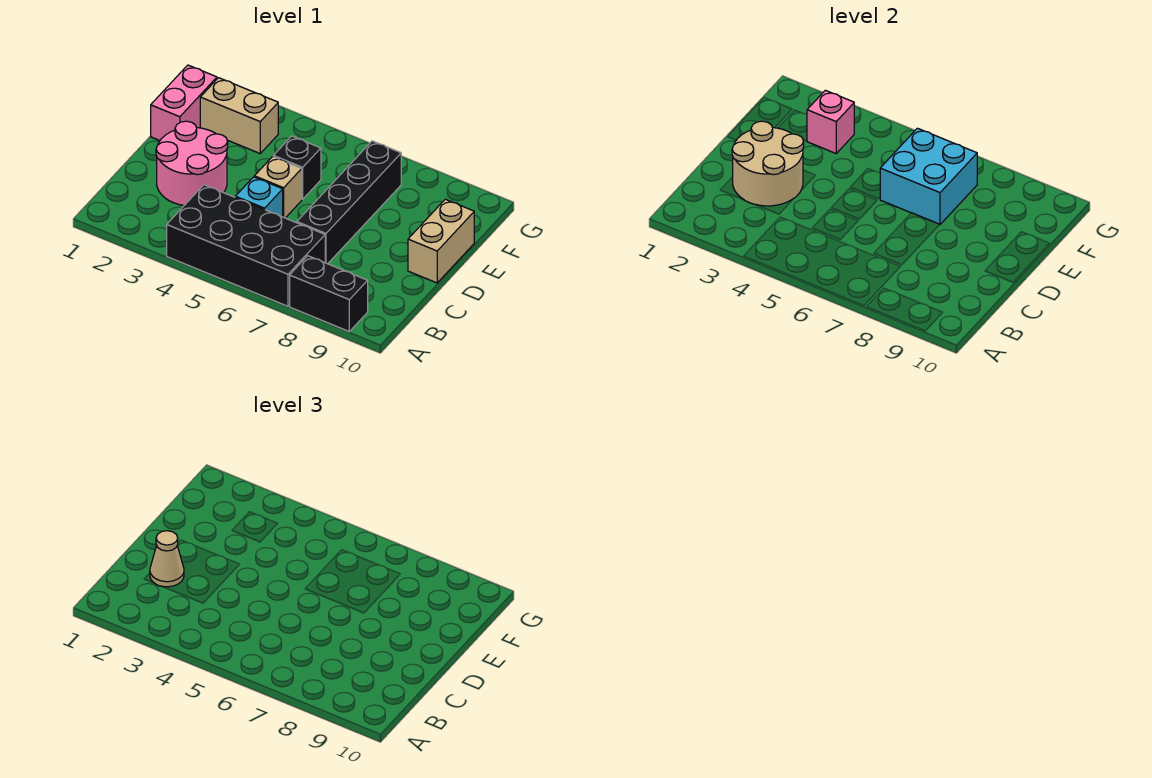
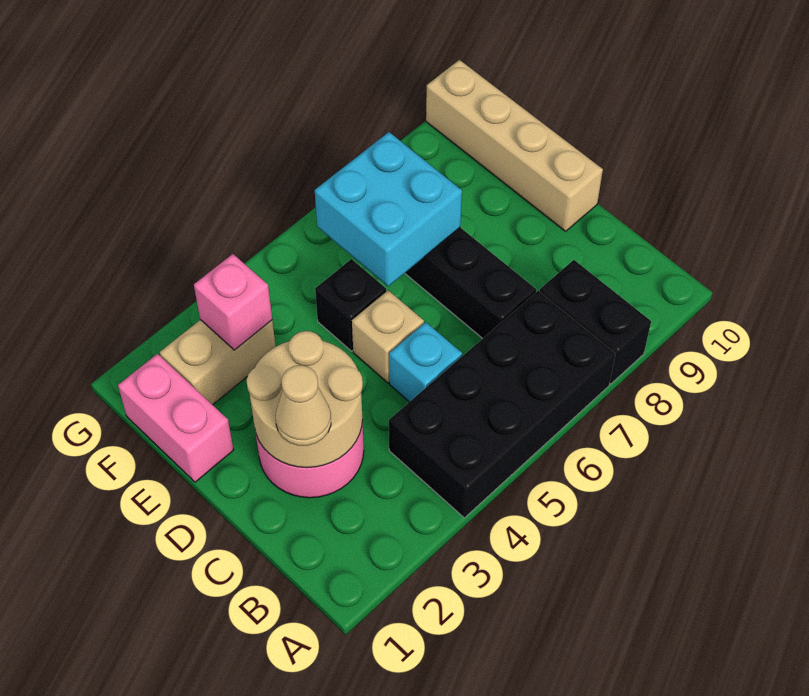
black brick A8:A9 level 1 -> black brick A8:B8 level 1
tan brick D10:E10 level 1 -> tan brick D10:G10 level 1

